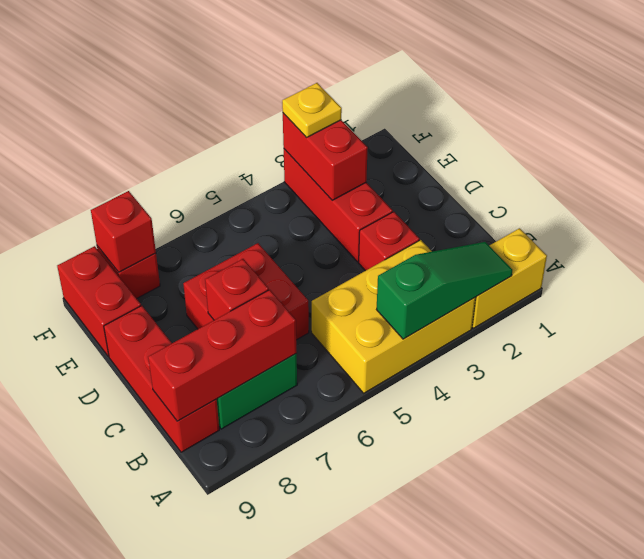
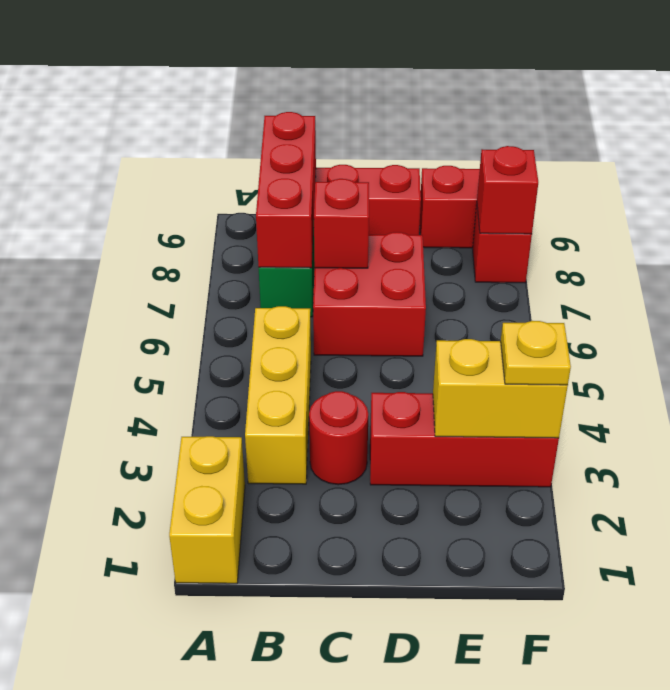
green slope A2:A4 level 2 top 4 -> none
yellow brick A3:B5 level 1 -> yellow brick B3:B5 level 1
red brick C3 level 1 -> red round brick C3 level 1
red brick E3:F3 level 2 -> yellow brick E3:F3 level 2

